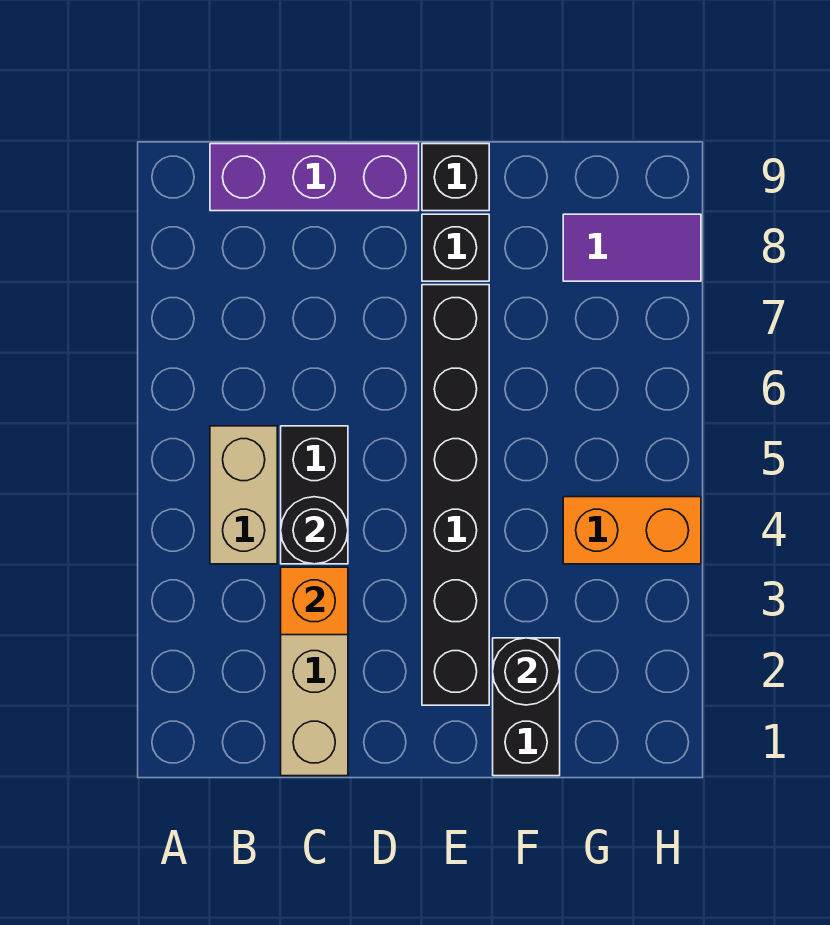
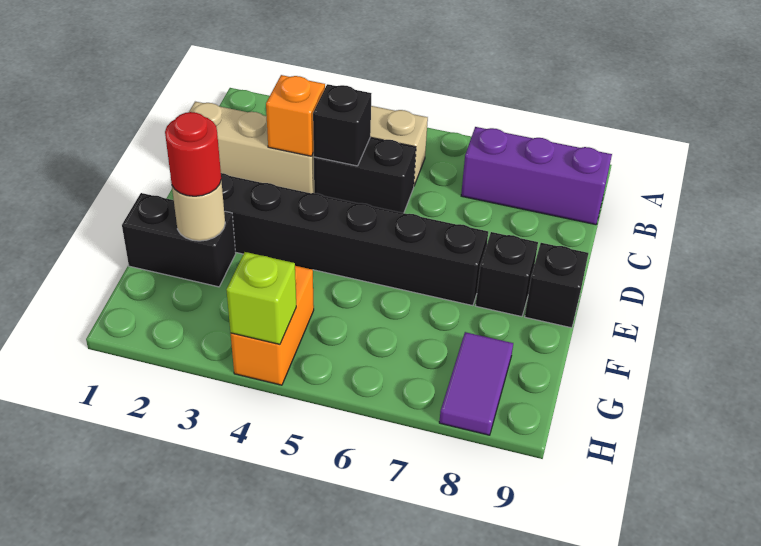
purple brick B9:D9 level 1 -> purple brick B7:B9 level 1
black round brick C4 level 2 -> black brick C4 level 2
black round brick F2 level 2 -> tan round brick F2 level 2
none -> red round brick F2 level 3
none -> lime brick H4 level 2

